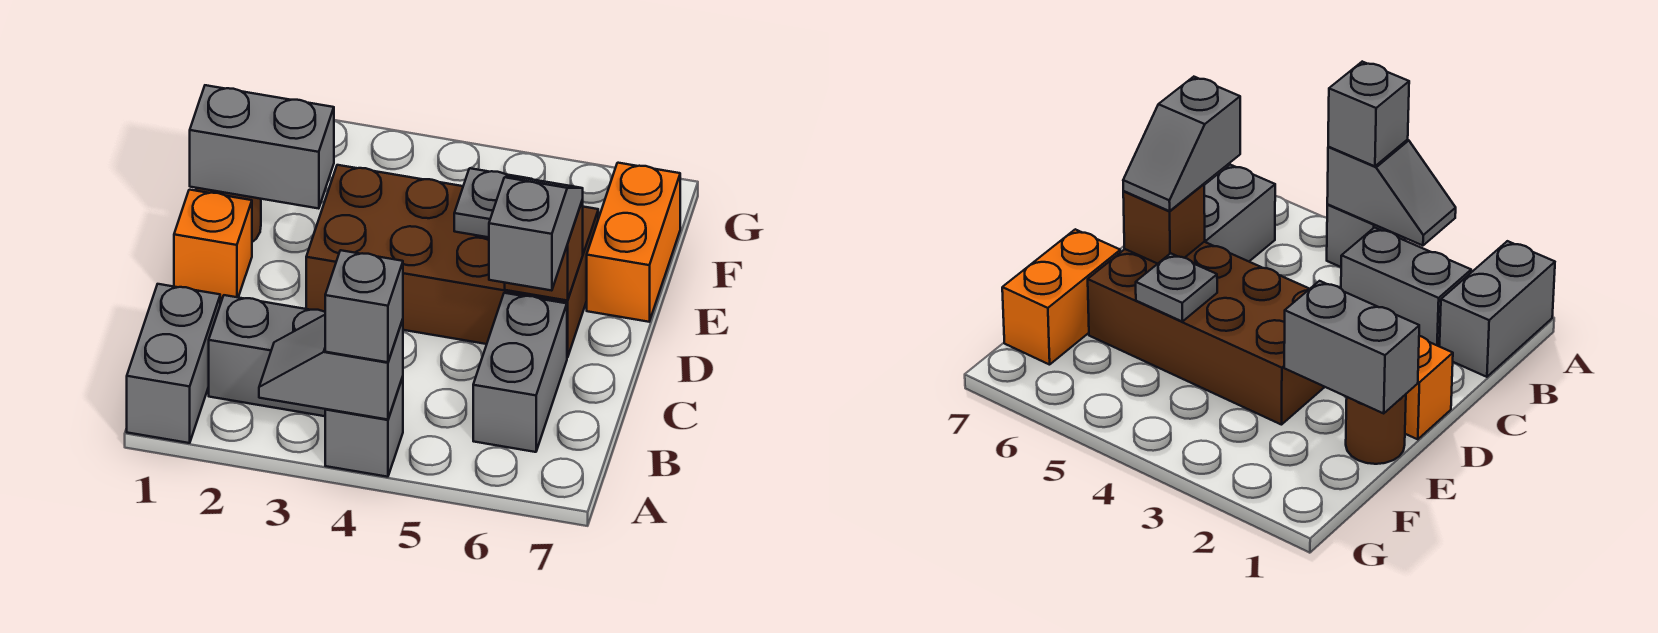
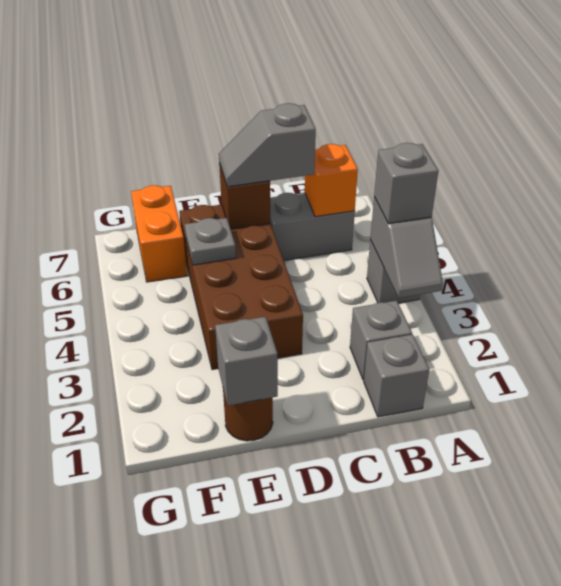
grey brick A1:B1 level 1 -> grey brick B1 level 1
grey brick B2:B3 level 1 -> grey brick B2 level 1
orange brick D1 level 1 -> orange brick B6 level 2
grey brick E1:E2 level 2 -> grey brick E1 level 2
orange brick E7:F7 level 1 -> orange brick F6:F7 level 1

